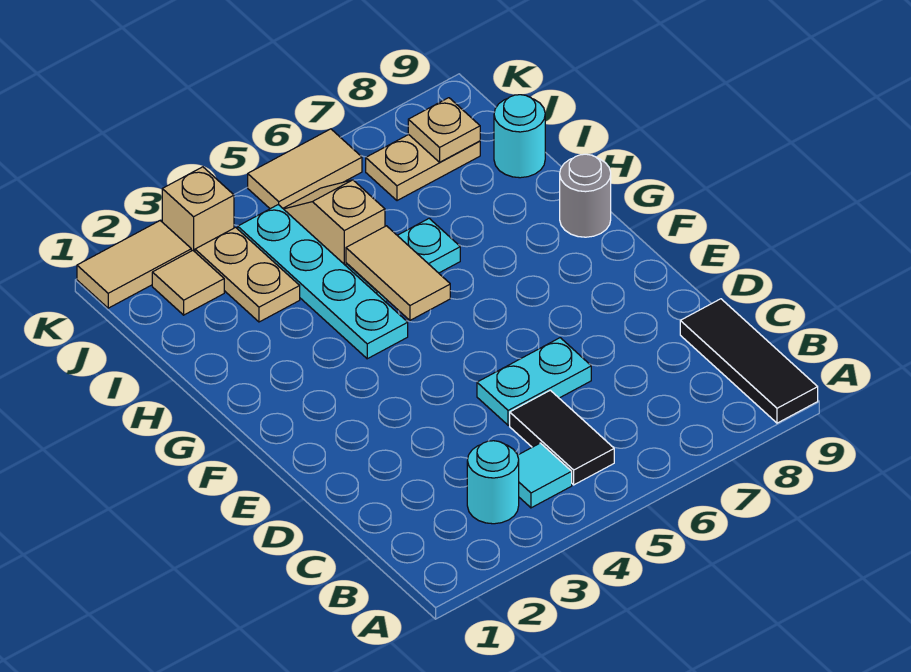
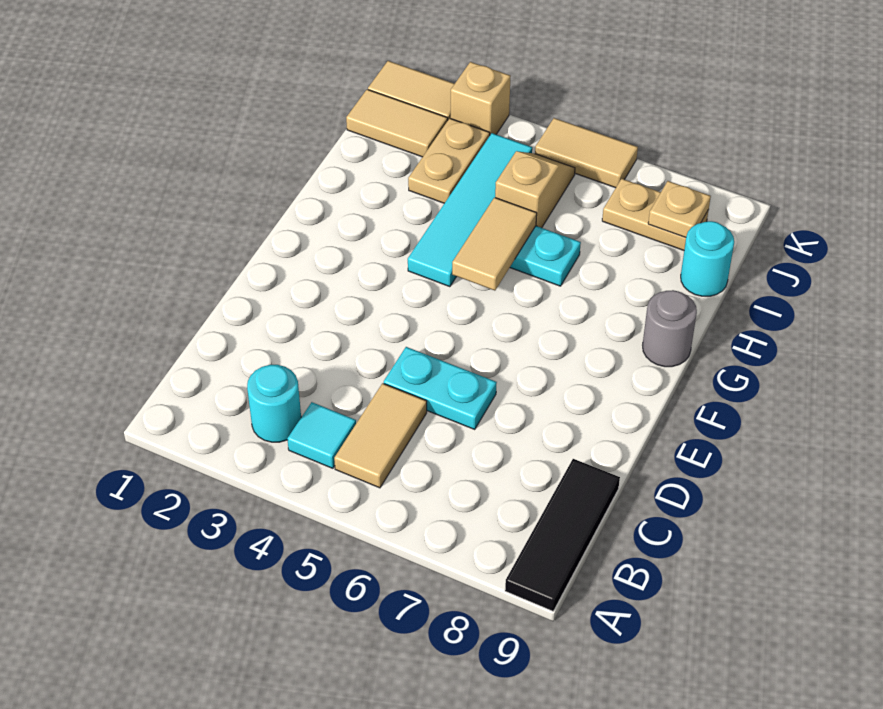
black tile B5:C5 level 1 -> tan tile B5:C5 level 1
cyan plate G4:J4 level 1 -> cyan tile G4:J4 level 1
tan tile J2 level 1 -> tan tile J1:J2 level 1

